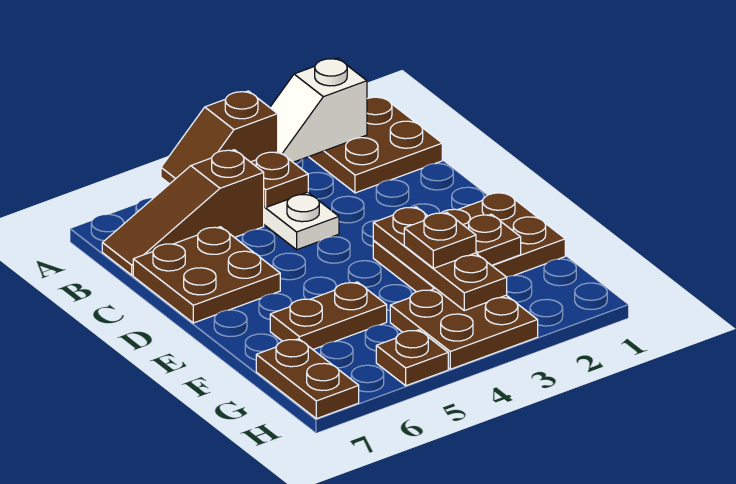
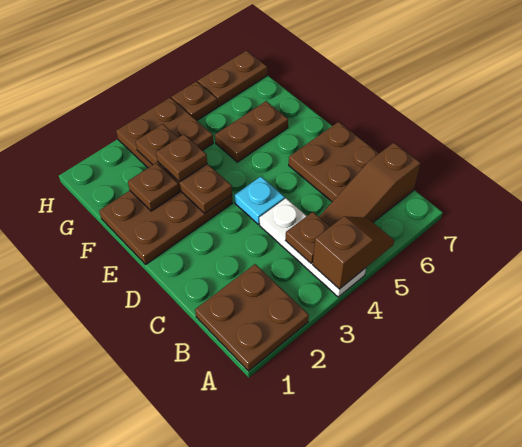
white slope A2:A3 level 2 top 2 -> none
brown slope B5:B7 level 1 top 5 -> brown slope B5:B7 level 1 top 7
none -> cyan plate D4 level 1
brown plate G7:H7 level 1 -> brown plate H6:H7 level 1

